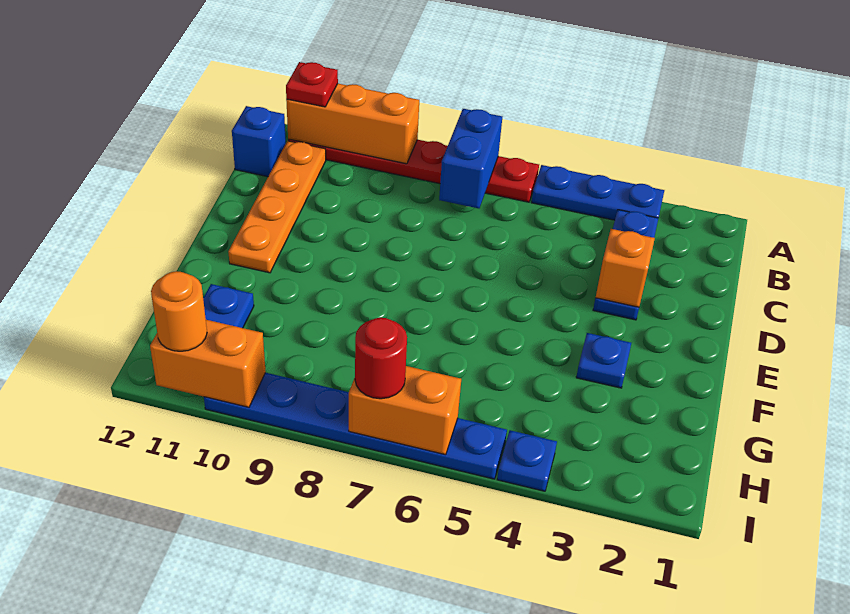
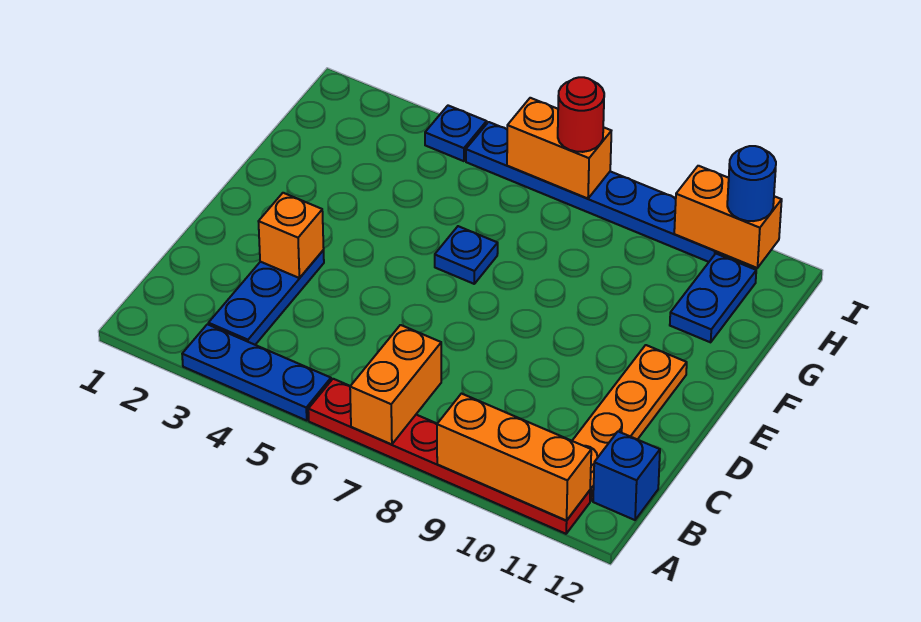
blue brick A7:B7 level 2 -> orange brick A7:B7 level 2
red plate A11 level 3 -> none
blue plate F3 level 1 -> blue plate F6 level 1
orange round brick I11 level 3 -> blue round brick I11 level 3

